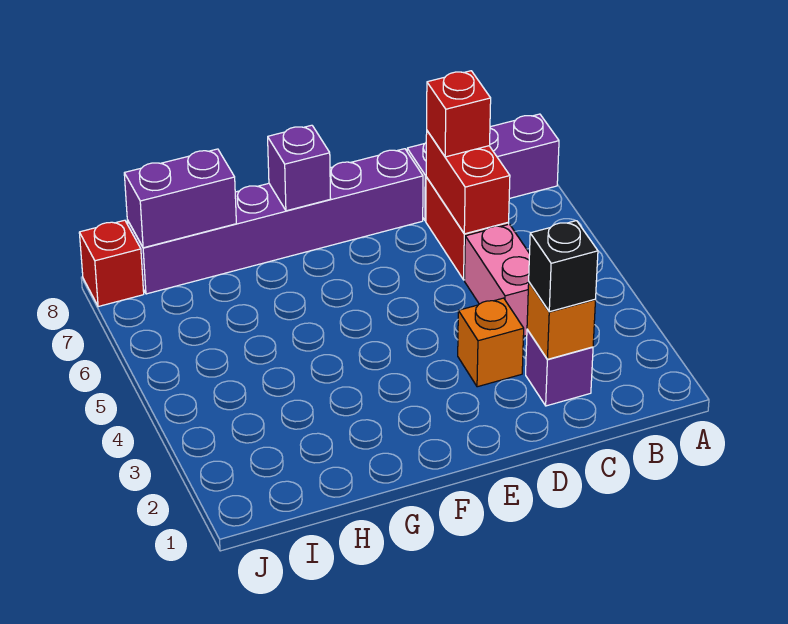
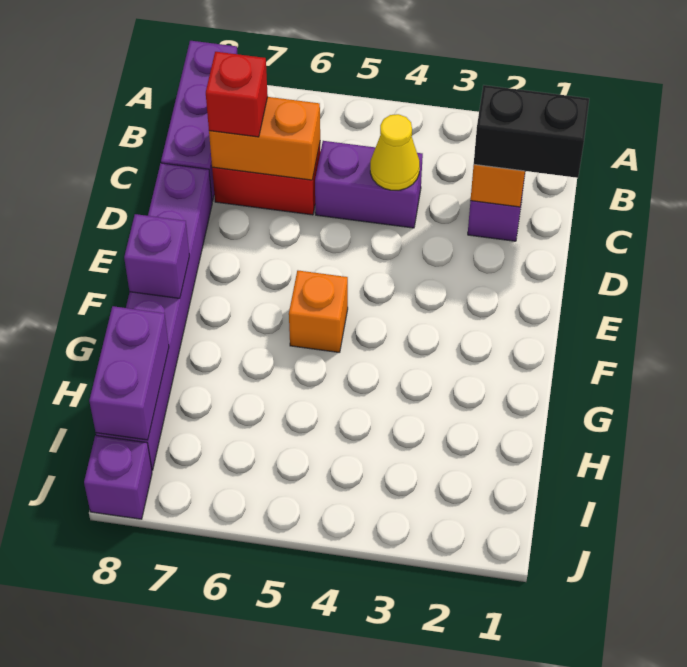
black brick C2 level 3 -> black brick C1:C2 level 3
pink brick C4:C5 level 1 -> purple brick C4:C5 level 1
none -> yellow cone C4 level 2
red brick C6:C7 level 2 -> orange brick C6:C7 level 2
orange brick D3 level 1 -> orange brick F5 level 1
red brick J8 level 1 -> purple brick J8 level 1

